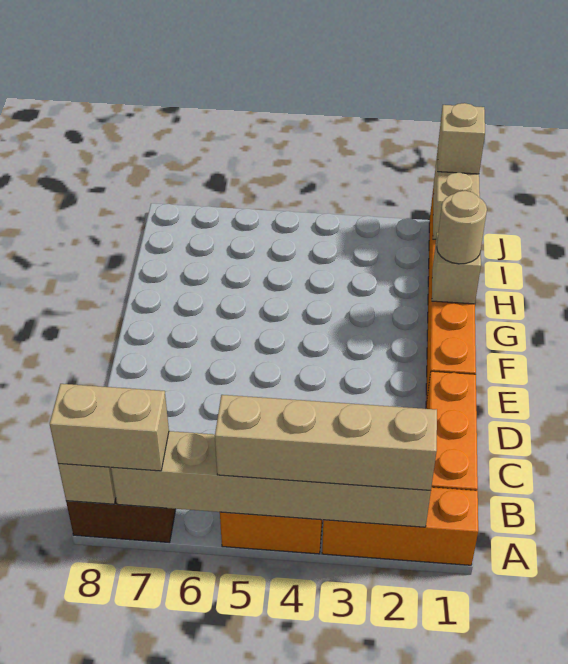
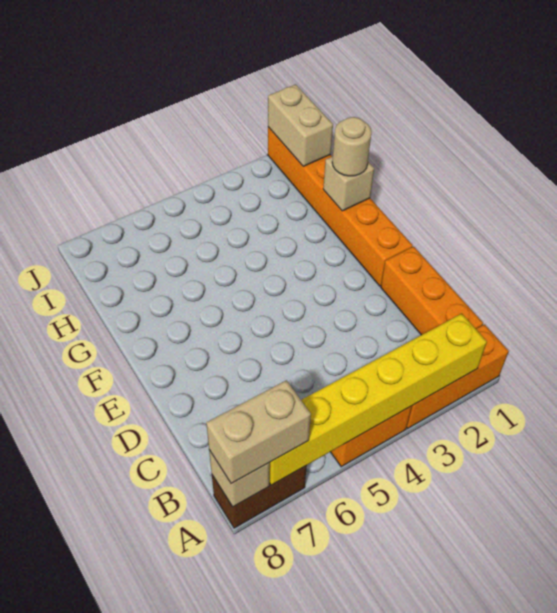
tan brick A2:A7 level 2 -> yellow brick A2:A7 level 2
tan brick A2:A5 level 3 -> none
tan brick J1 level 3 -> none

